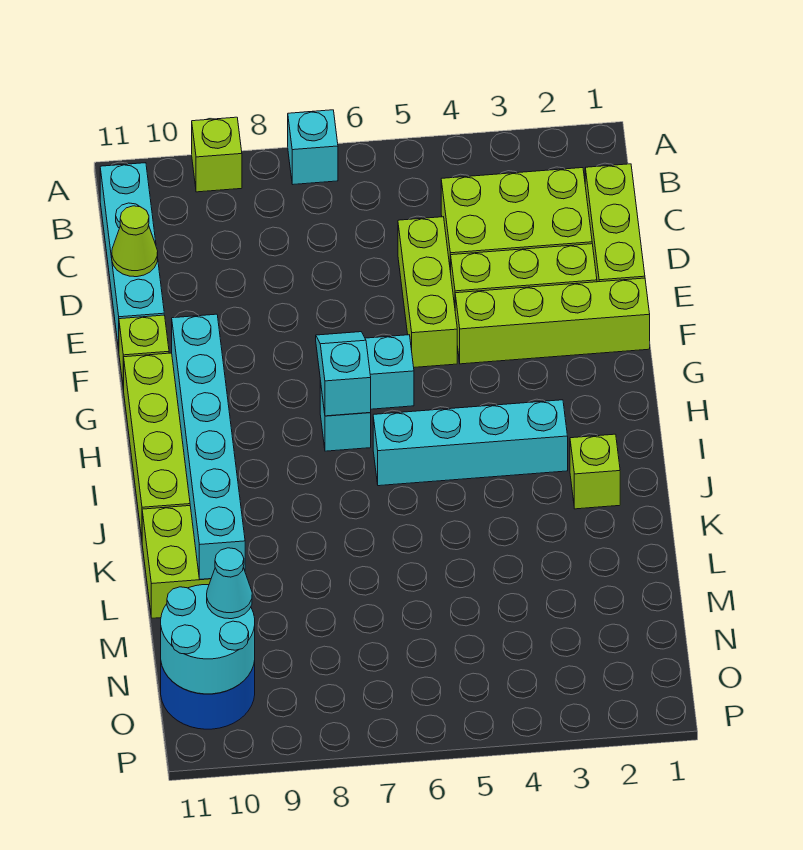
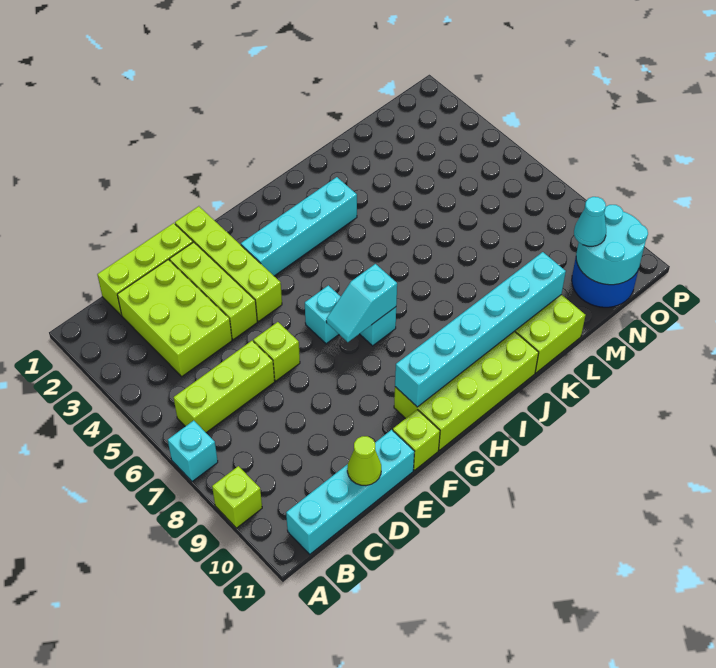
lime brick D5:F5 level 1 -> lime brick B6:D6 level 1
cyan brick I3:I6 level 1 -> cyan brick G3:J3 level 1
lime brick J2 level 1 -> lime brick E6 level 1

